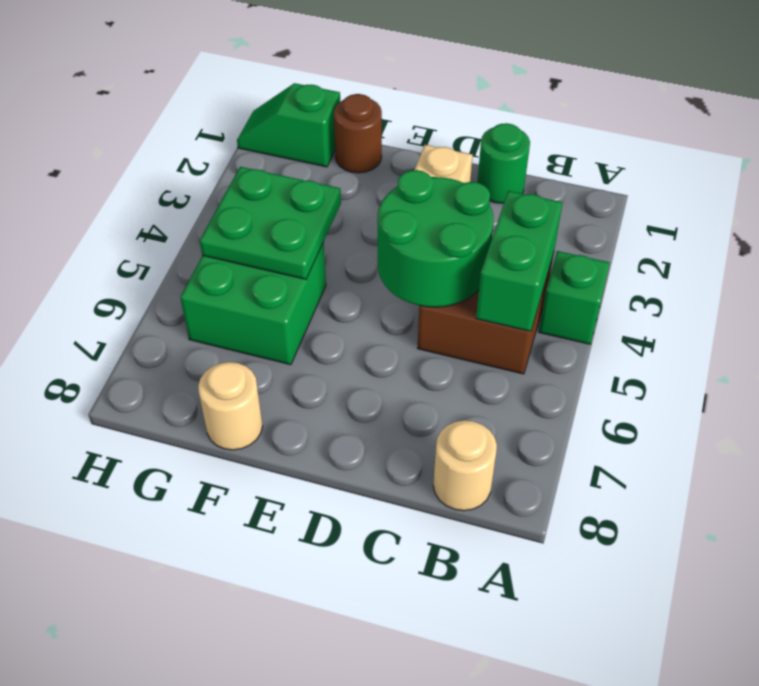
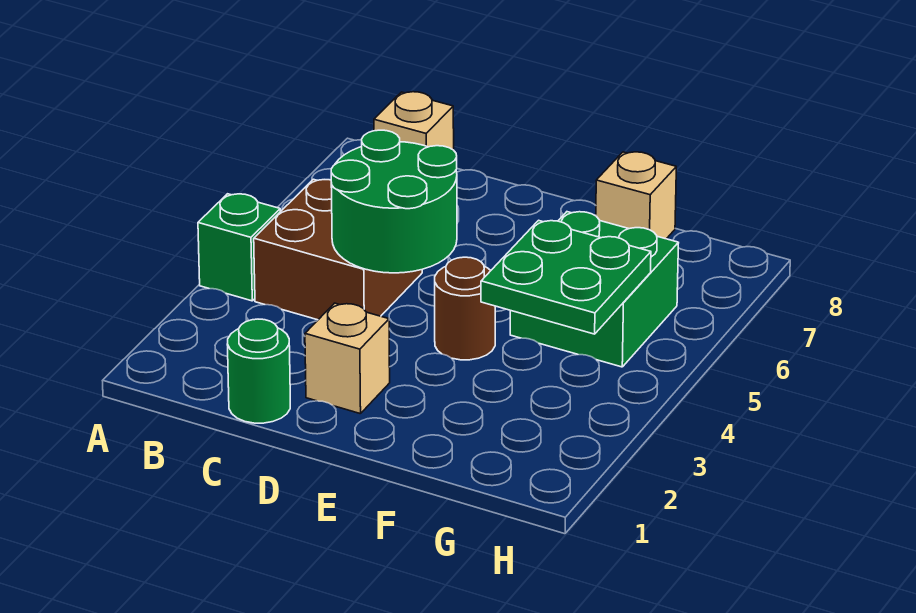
green brick B4:B5 level 2 -> none
tan round brick B8 level 1 -> tan brick B8 level 1
brown round brick F1 level 1 -> brown round brick E4 level 1
tan round brick F8 level 1 -> tan brick F8 level 1
green slope G1:H1 level 1 top G -> none

